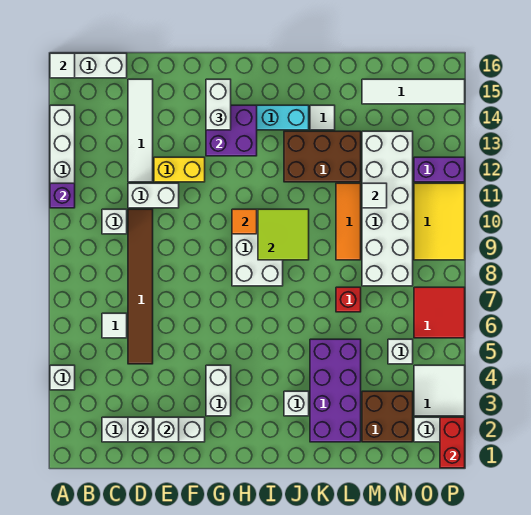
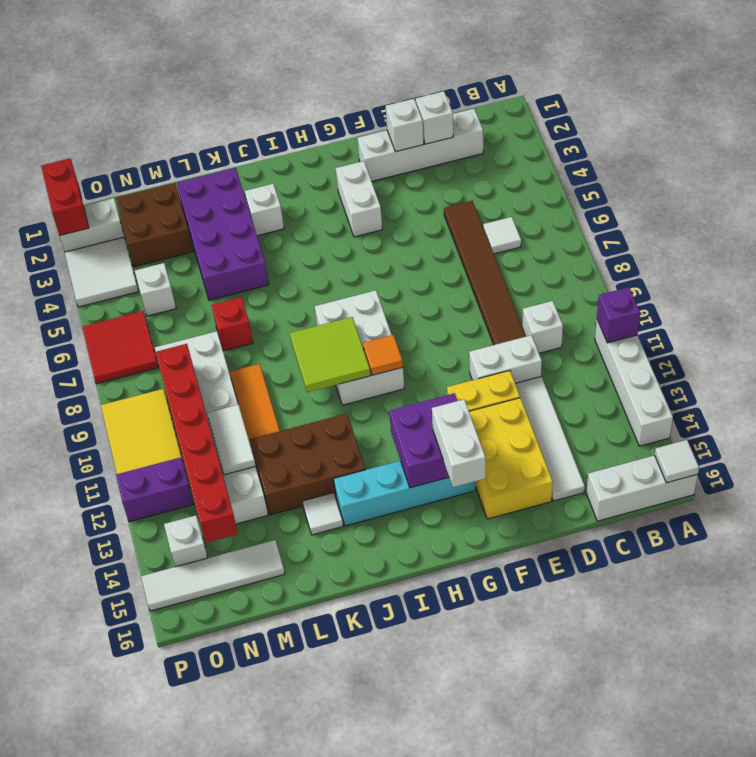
white brick A4 level 1 -> white brick O14 level 1
none -> yellow brick E13:F15 level 1
white tile M11 level 2 -> white tile M11:M12 level 2
none -> red brick N9:N14 level 2

